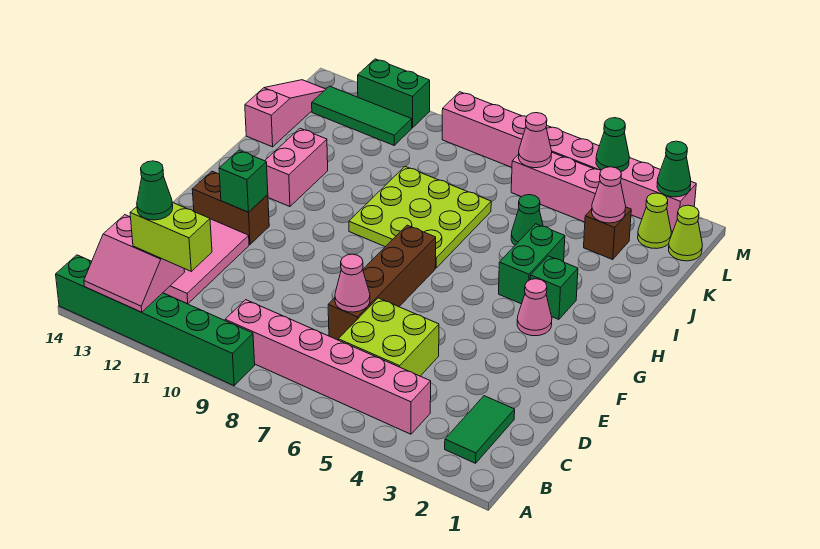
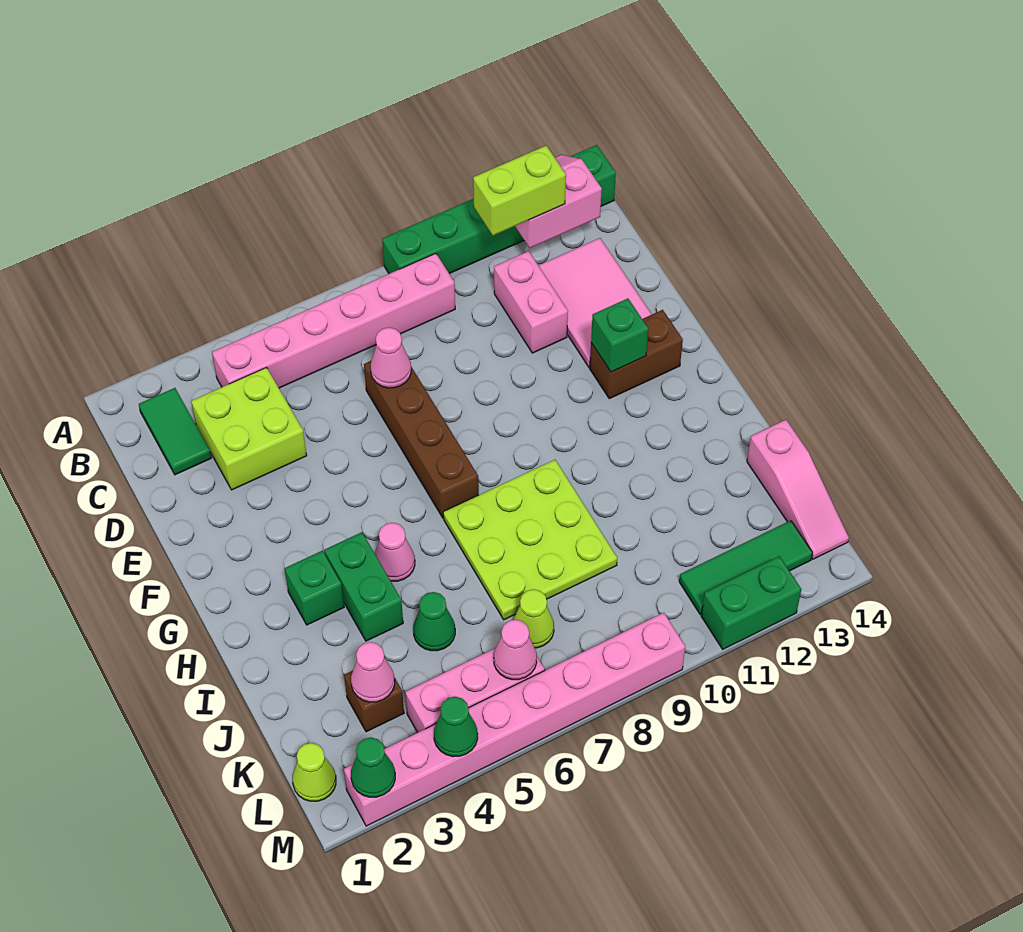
green cone B12 level 4 -> none
lime brick C5:D6 level 1 -> lime brick C3:D4 level 1
pink cone G3 level 1 -> pink cone H5 level 1
pink brick H12:I12 level 1 -> pink brick C11:D11 level 1
lime cone L2 level 1 -> lime cone K7 level 1

